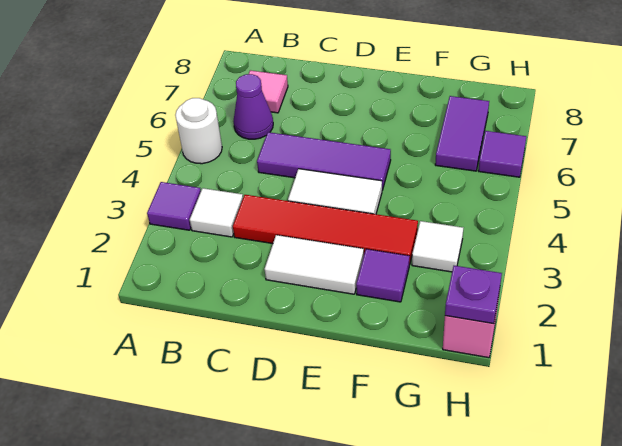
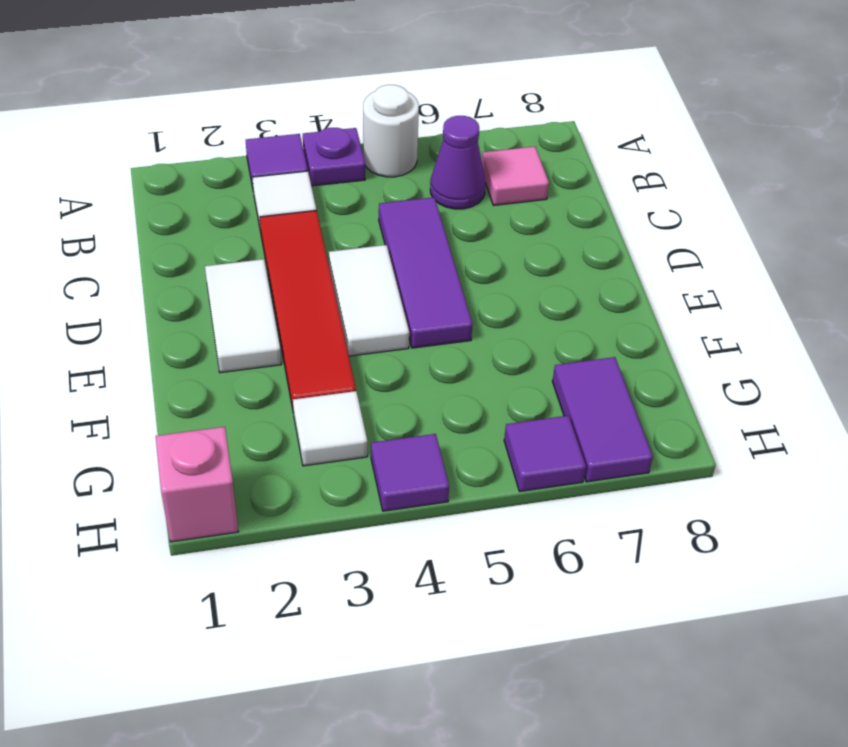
purple tile F2 level 1 -> purple tile H4 level 1
purple tile G6:G7 level 1 -> purple tile G7:H7 level 1
purple plate H1 level 2 -> purple plate A4 level 1

